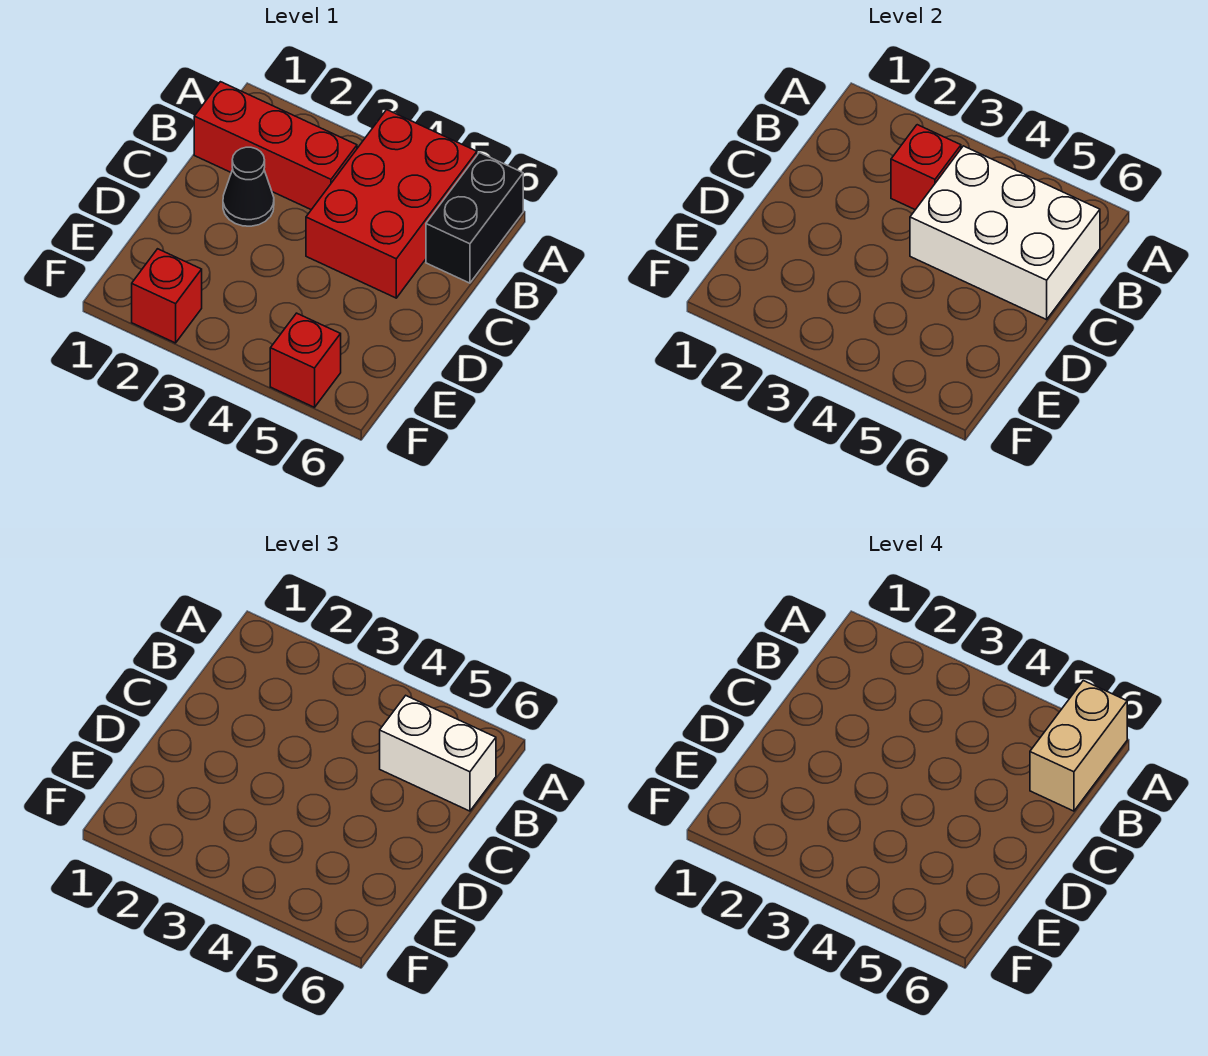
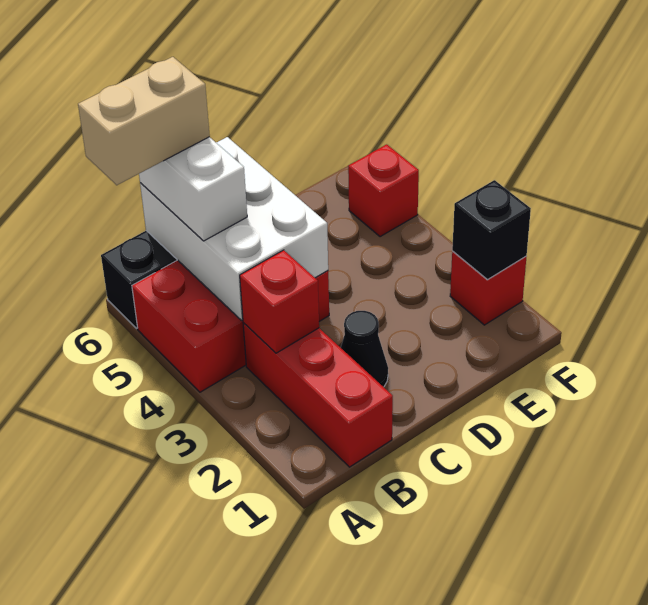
none -> black brick F2 level 2

